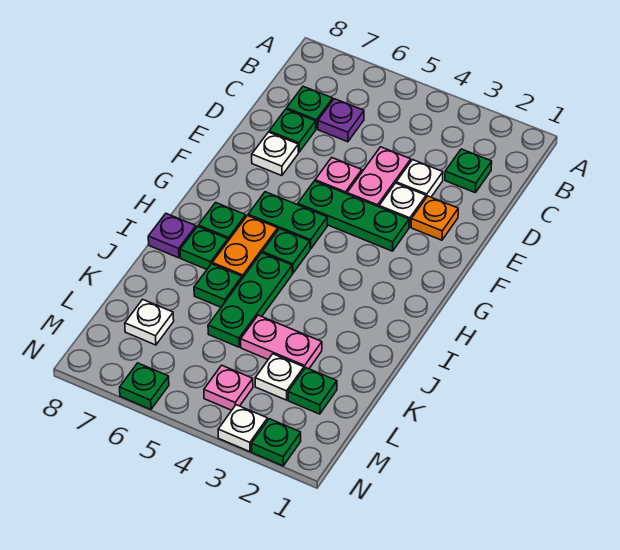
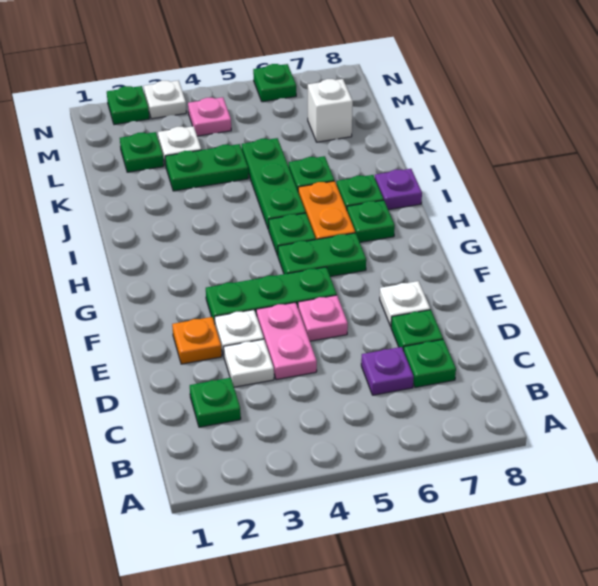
pink plate K3:K4 level 1 -> green plate K3:K4 level 1
white plate L7 level 1 -> white brick L7 level 1

